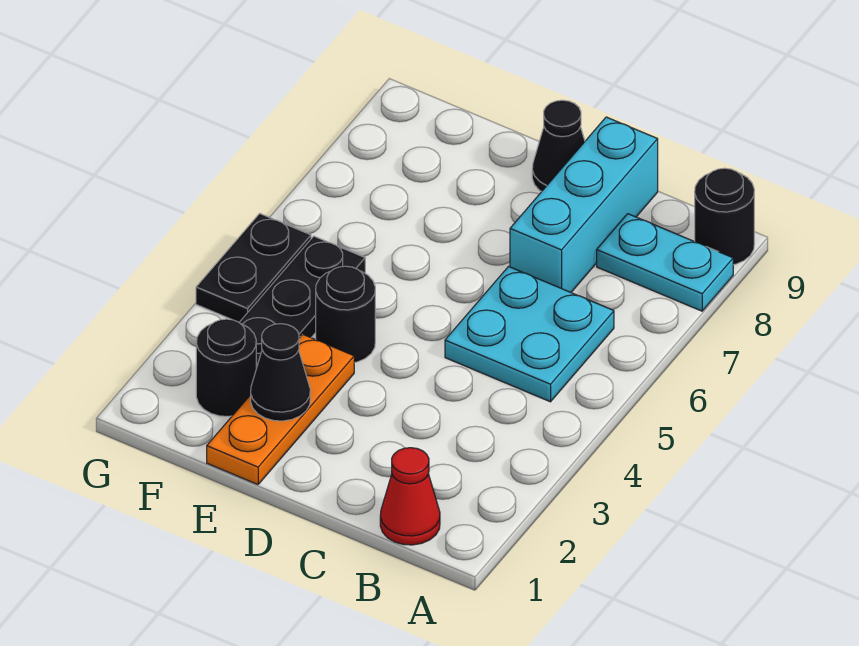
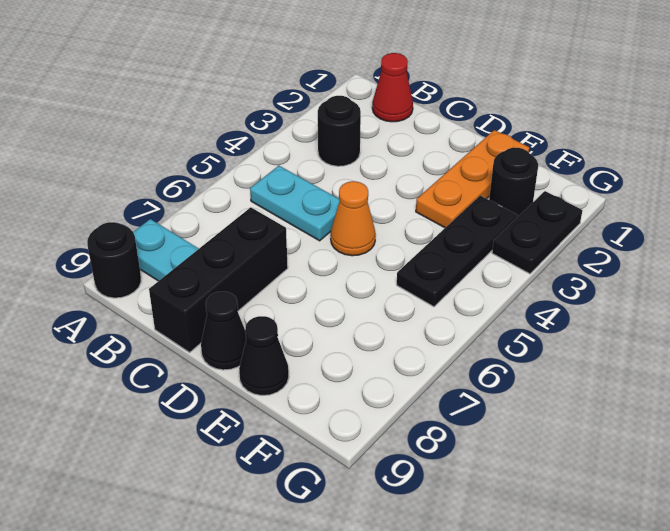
cyan plate B5:C6 level 1 -> cyan plate B5:C5 level 1
cyan brick C7:C9 level 1 -> black brick C7:C9 level 1
none -> orange cone D5 level 1
black cone E2 level 2 -> black cone E9 level 1
black round brick E4 level 1 -> black round brick B3 level 1
black plate G4:G5 level 1 -> black plate G2:G3 level 1

